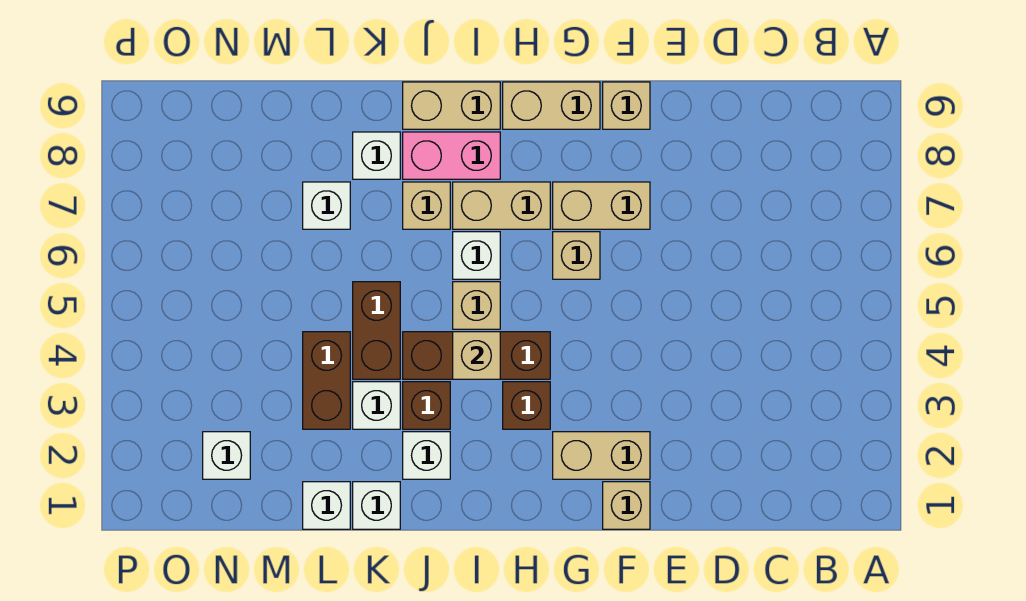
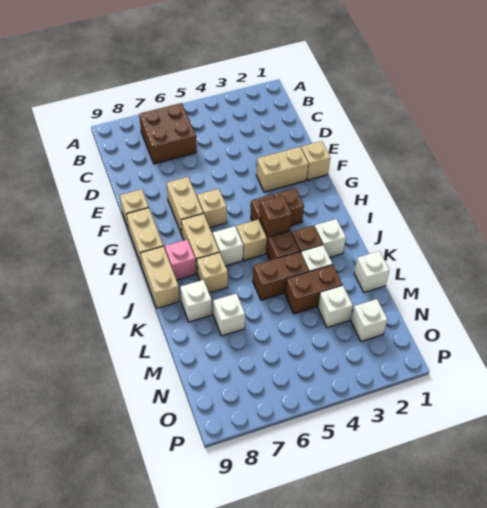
none -> brown brick B6:C7 level 1
tan brick F2:G2 level 1 -> tan brick F2:F3 level 1
tan brick I4 level 2 -> brown brick I4 level 2
pink brick I8:J8 level 1 -> pink brick I8 level 1
white brick K1 level 1 -> white brick M3 level 1

